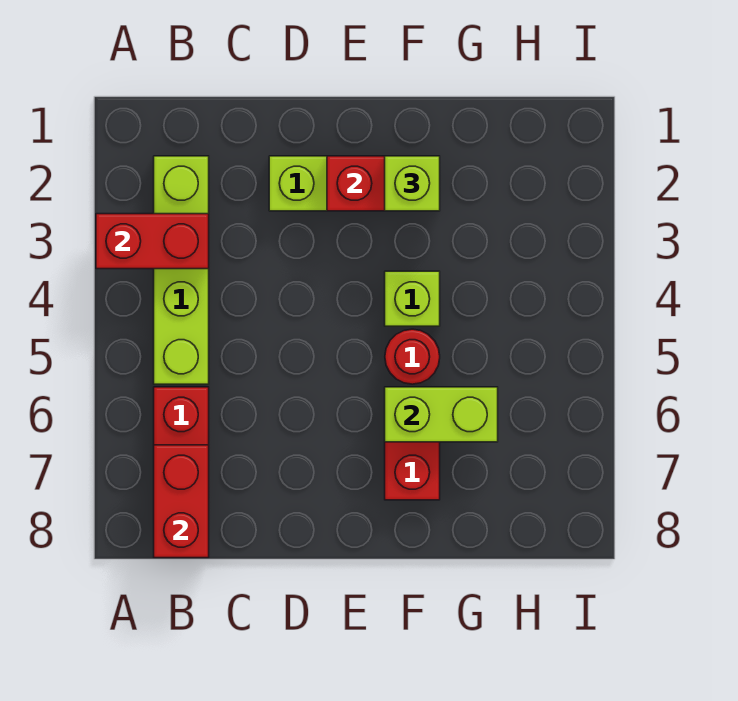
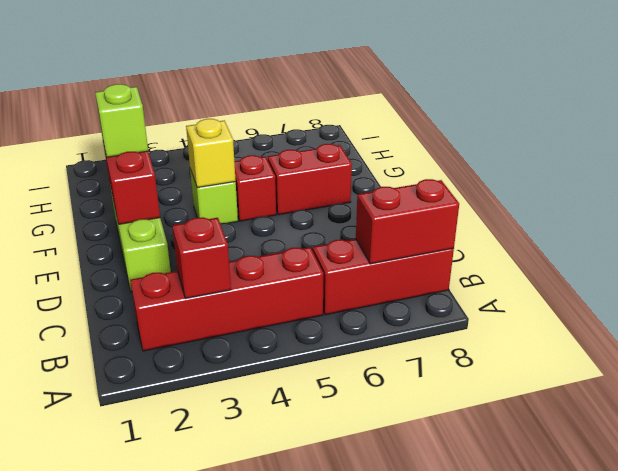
red brick A3:B3 level 2 -> red brick B3 level 2
lime brick B2:B5 level 1 -> red brick B2:B5 level 1
none -> yellow brick F4 level 2
red round brick F5 level 1 -> red brick F5 level 1
lime brick F6:G6 level 2 -> none

